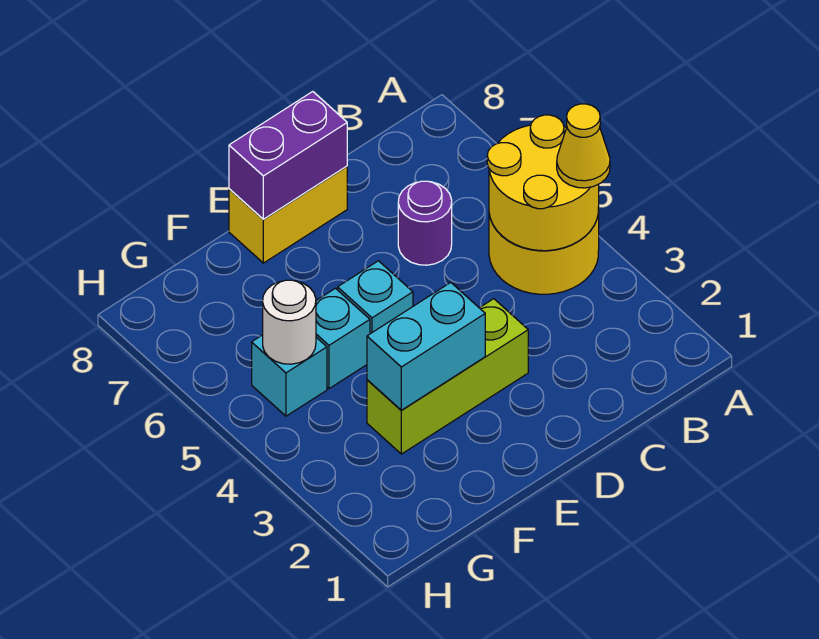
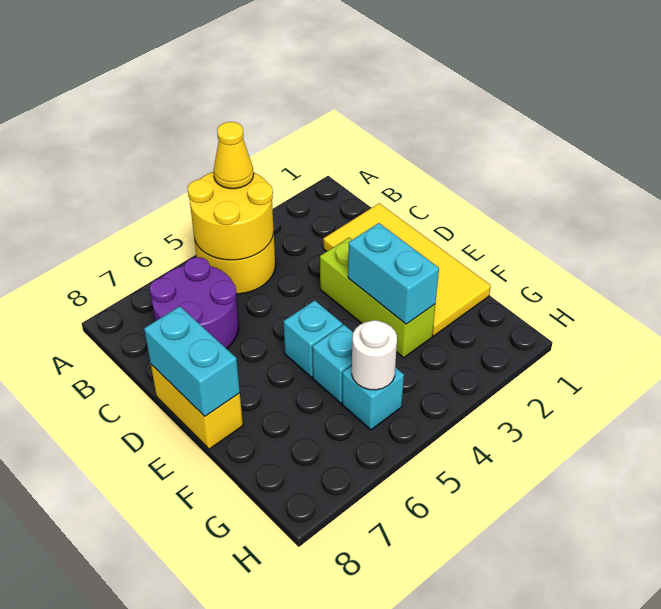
none -> yellow tile C1:F2 level 1
purple round brick C6 level 1 -> purple round brick B6:C7 level 1
purple brick D8:E8 level 2 -> cyan brick D8:E8 level 2

